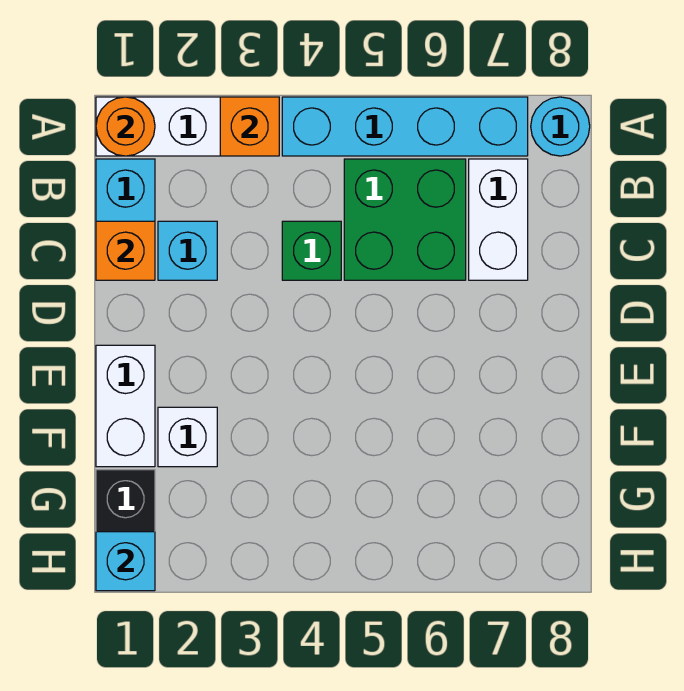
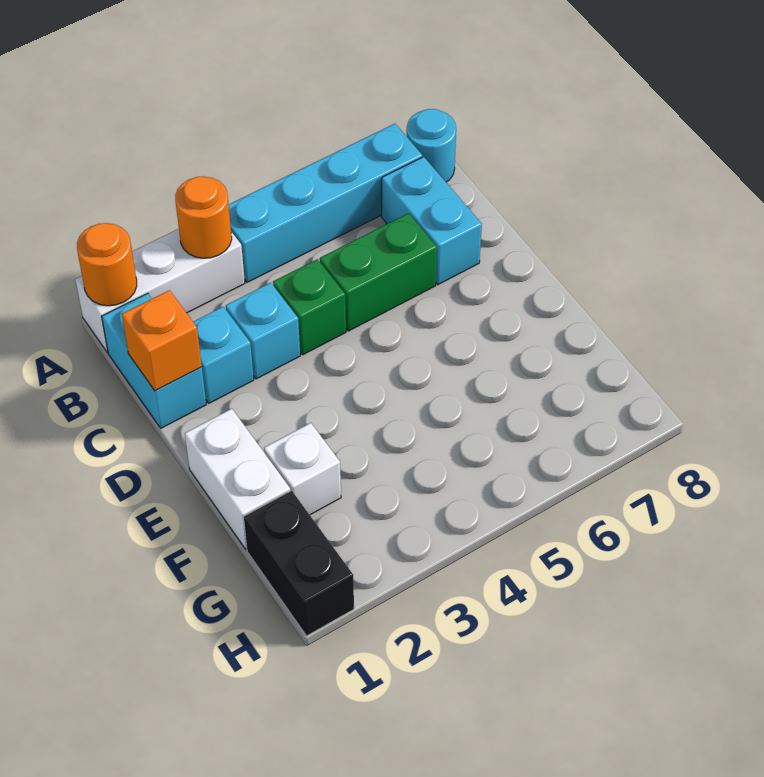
orange brick A3 level 2 -> orange round brick A3 level 2
green brick B5:C6 level 1 -> green brick C5:C6 level 1
white brick B7:C7 level 1 -> cyan brick B7:C7 level 1
cyan brick H1 level 2 -> cyan brick C3 level 1

